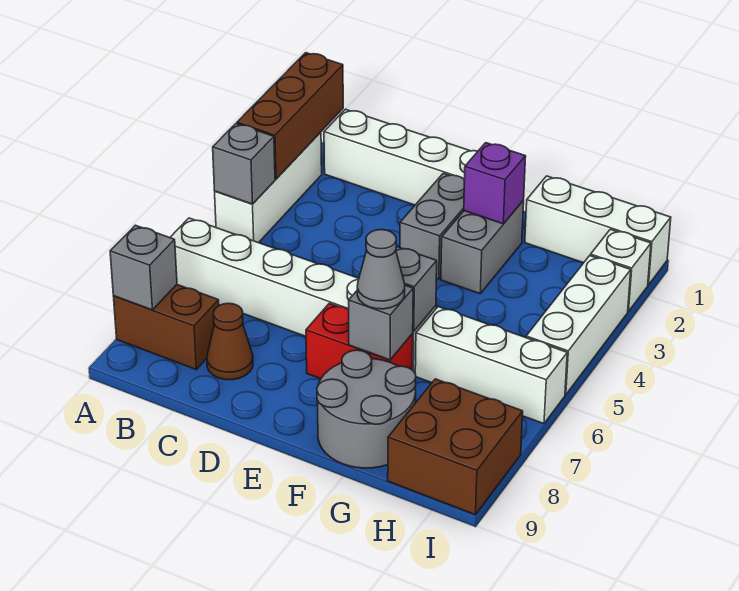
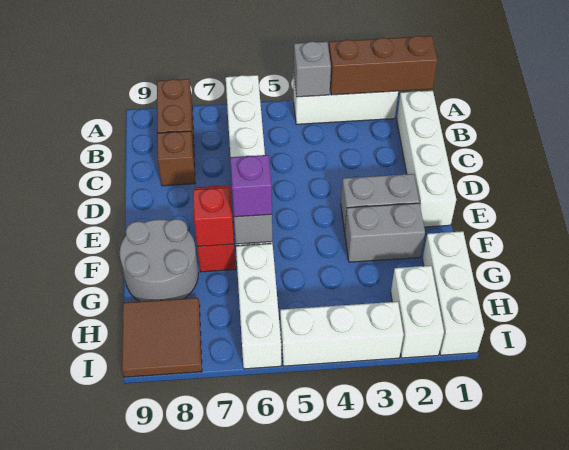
grey brick A8 level 2 -> none
brown cone C8 level 1 -> brown brick C8 level 1
purple brick F2 level 2 -> purple brick F6 level 3
grey brick F7 level 2 -> red brick F7 level 2
grey cone F7 level 3 -> none
brown brick H8:I9 level 1 -> brown tile H8:I9 level 1
white brick I2 level 1 -> white brick H2:I2 level 1

